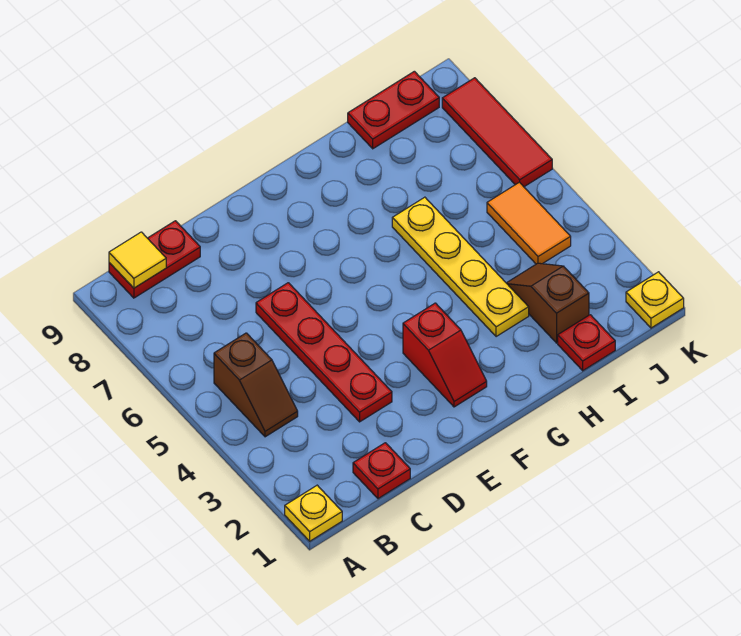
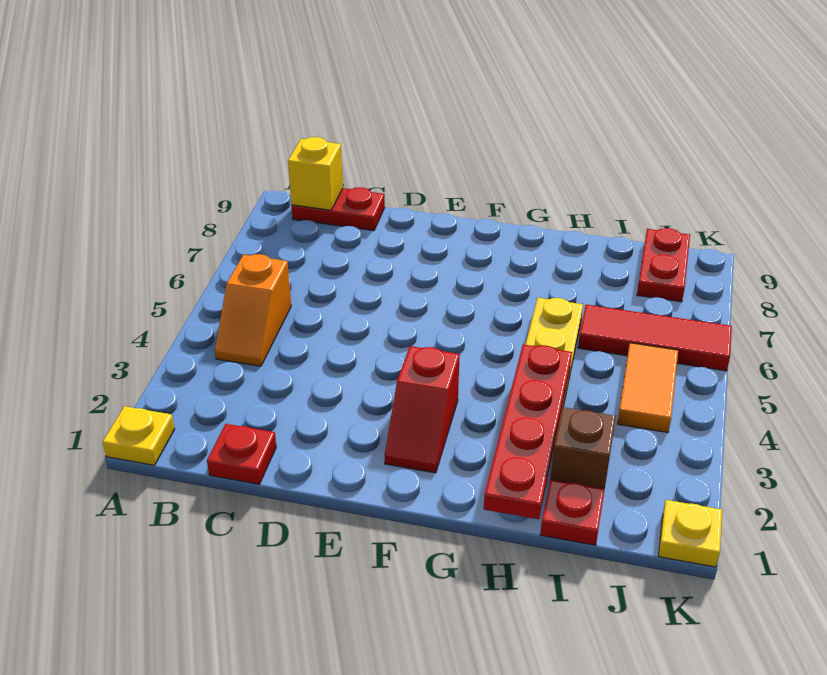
brown slope B4:B5 level 1 top 5 -> orange slope B4:B5 level 1 top 5
yellow tile B9 level 2 -> yellow brick B9 level 2
red plate D3:D6 level 1 -> red plate H1:H4 level 2
red plate I9:J9 level 1 -> red plate J8:J9 level 1
red tile K6:K8 level 1 -> red tile I6:K6 level 1

